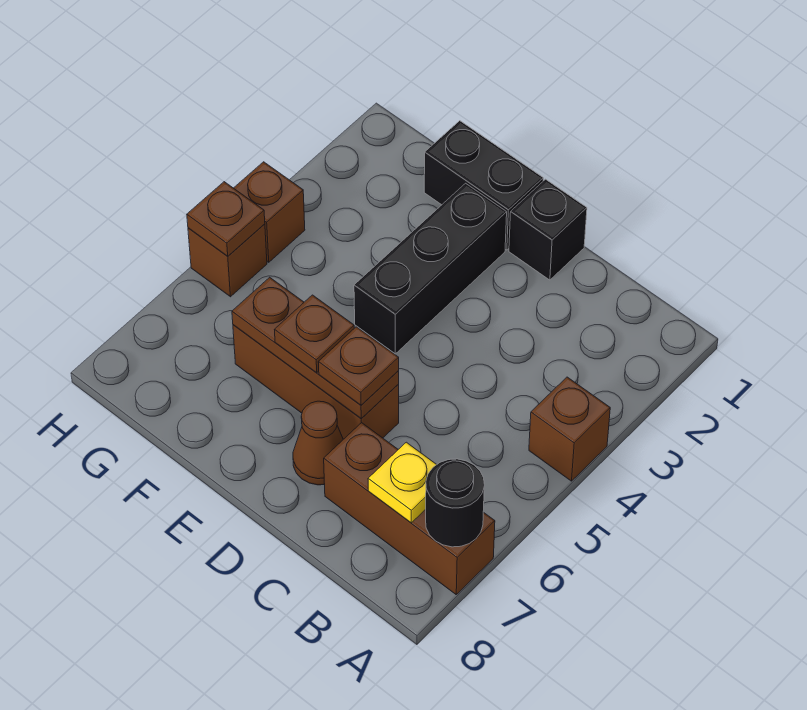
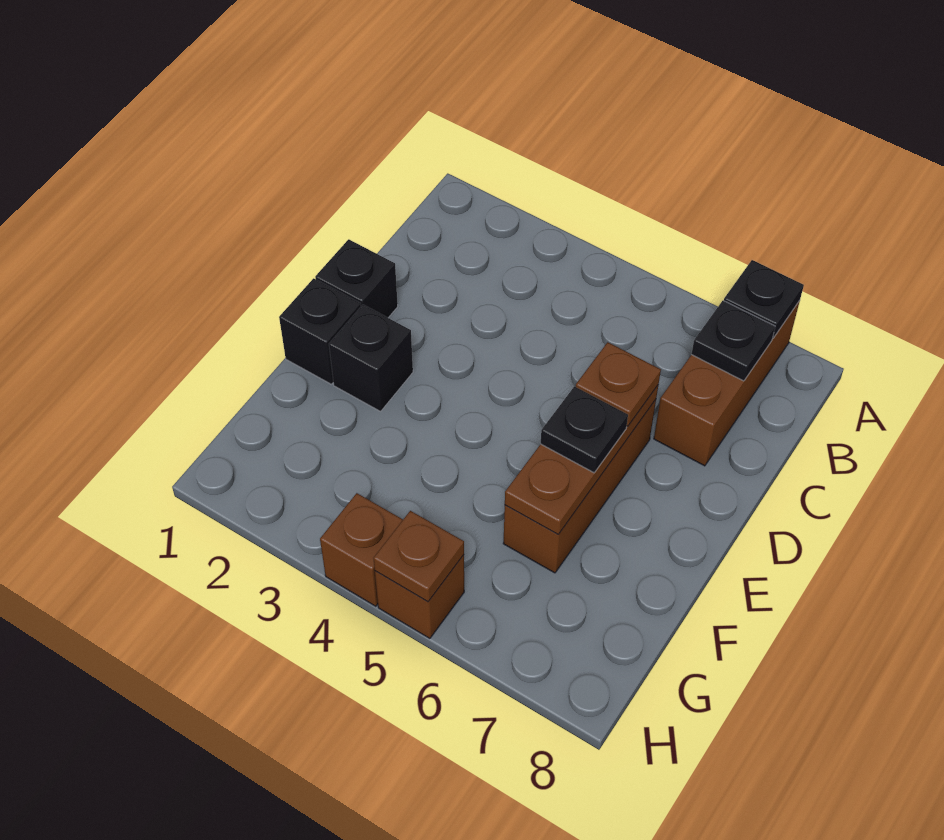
brown brick A4 level 1 -> none
black round brick A7 level 2 -> black plate A7 level 2
yellow plate B7 level 2 -> black plate B7 level 2
brown cone D7 level 1 -> none
black brick E1:F1 level 1 -> black brick E1 level 1
black brick E2:E4 level 1 -> black brick E2 level 1
brown plate E6 level 3 -> black plate E6 level 3

